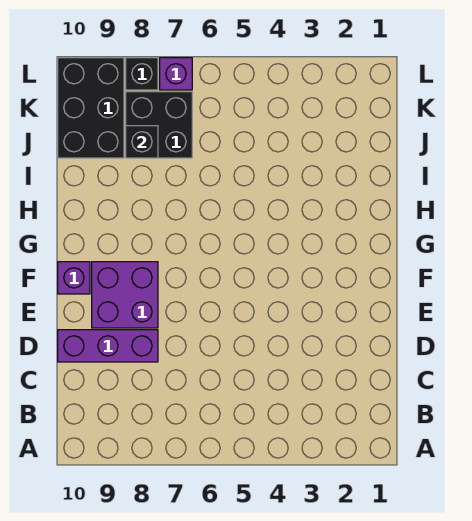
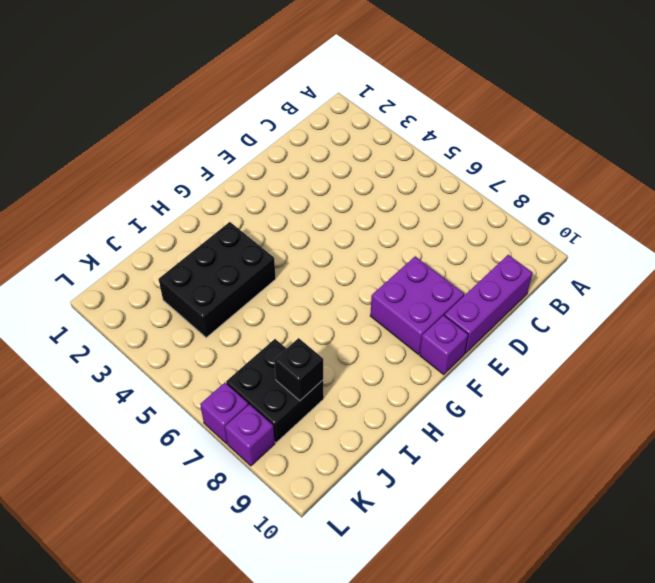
purple brick D8:D10 level 1 -> purple brick C10:E10 level 1
black brick J9:L10 level 1 -> black brick H3:J4 level 1
black brick L8 level 1 -> purple brick L8 level 1

